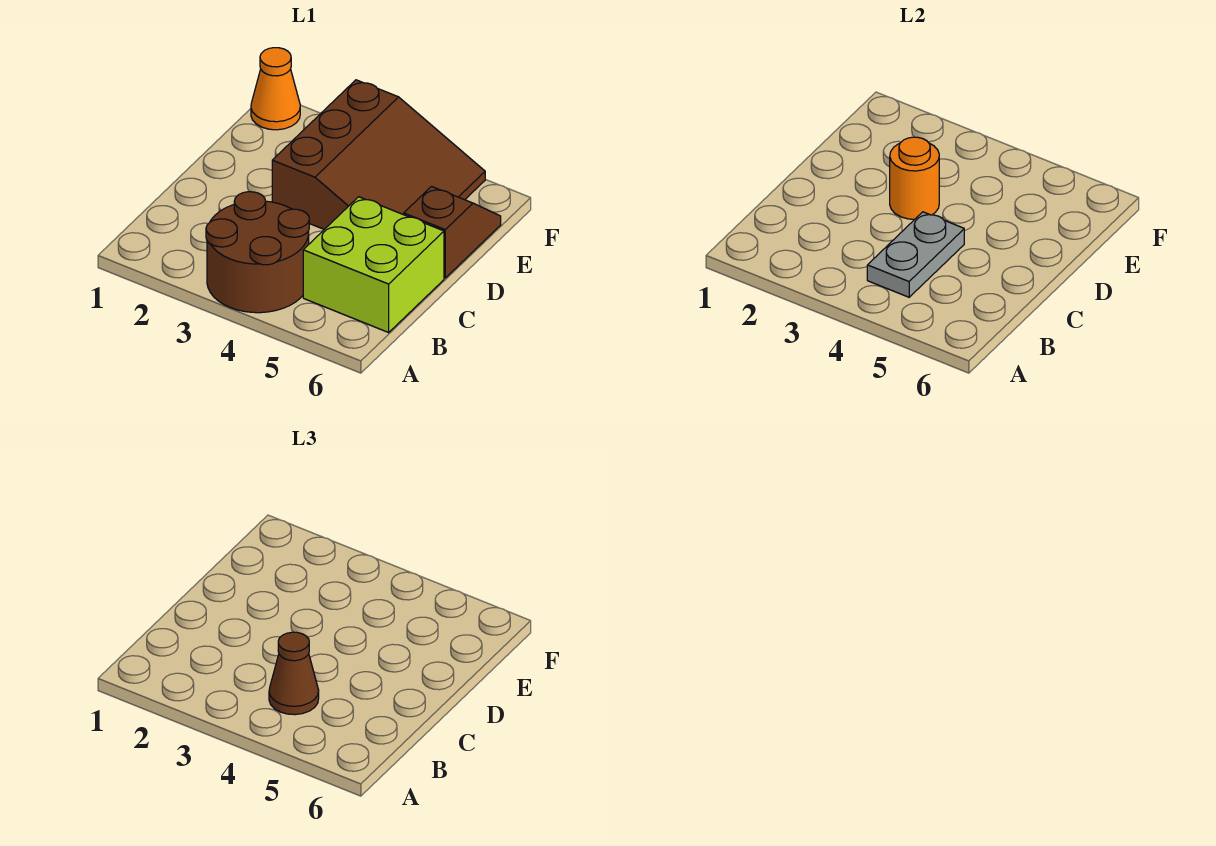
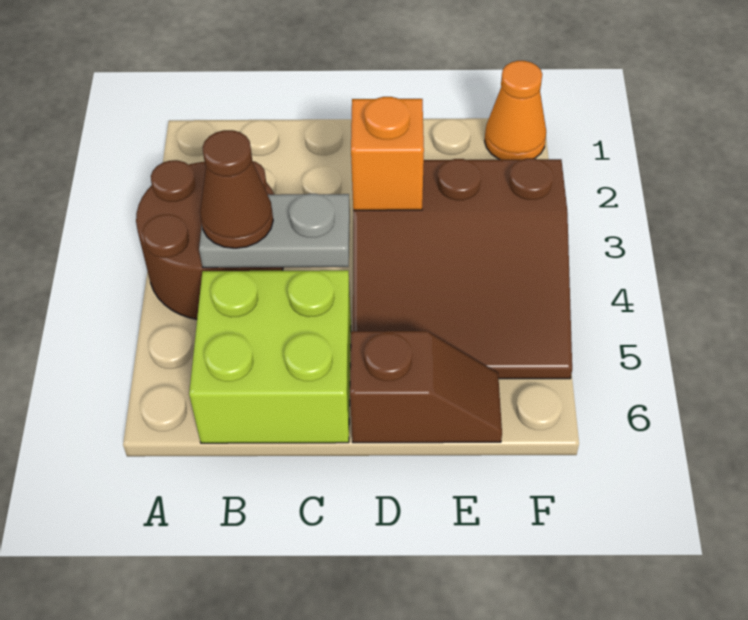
orange round brick D3 level 2 -> orange brick D3 level 2

